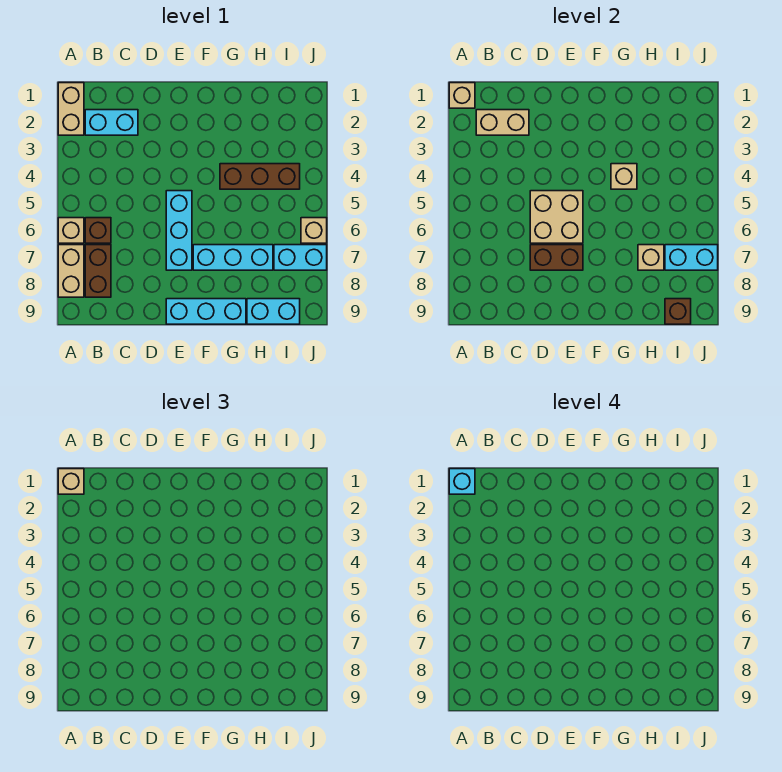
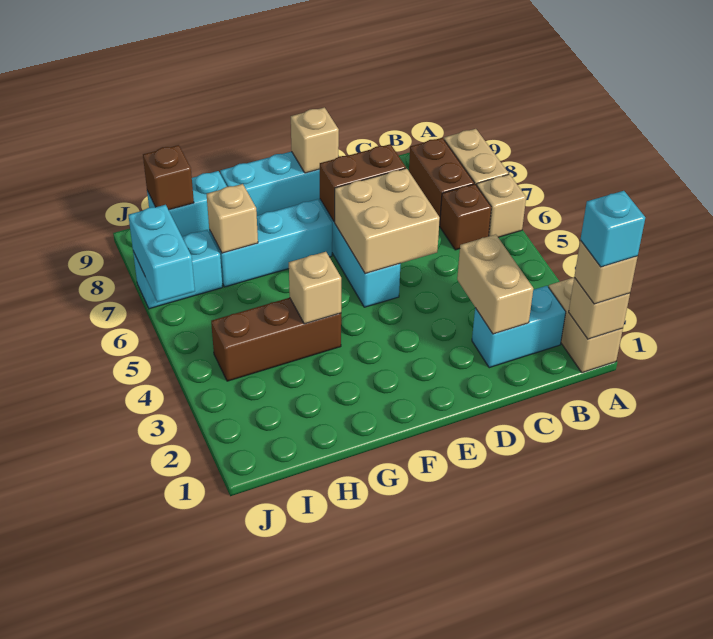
tan brick B2:C2 level 2 -> tan brick C2:C3 level 2
cyan brick I7:J7 level 2 -> cyan brick J6:J7 level 2
tan brick J6 level 1 -> tan brick E9 level 2

